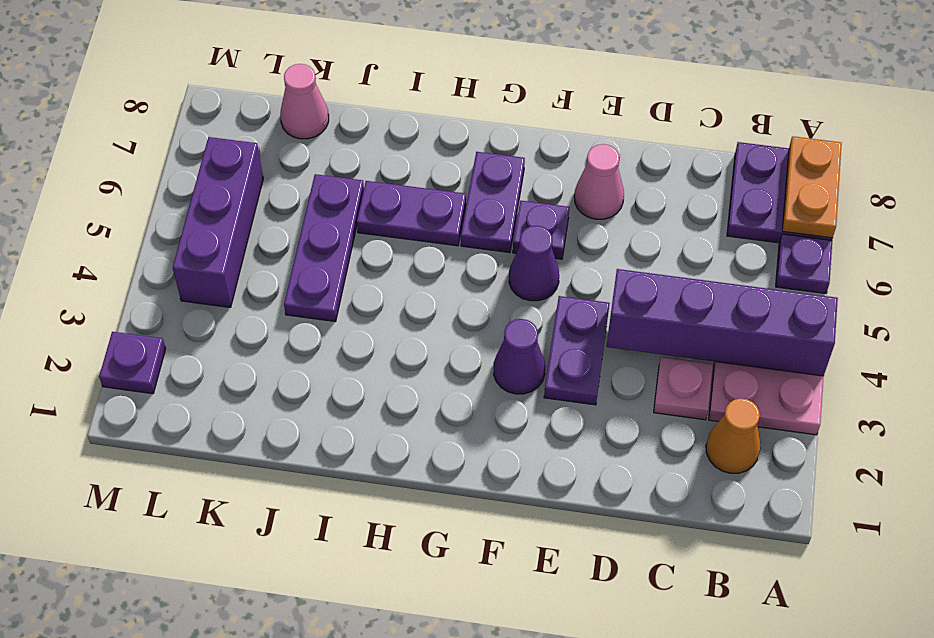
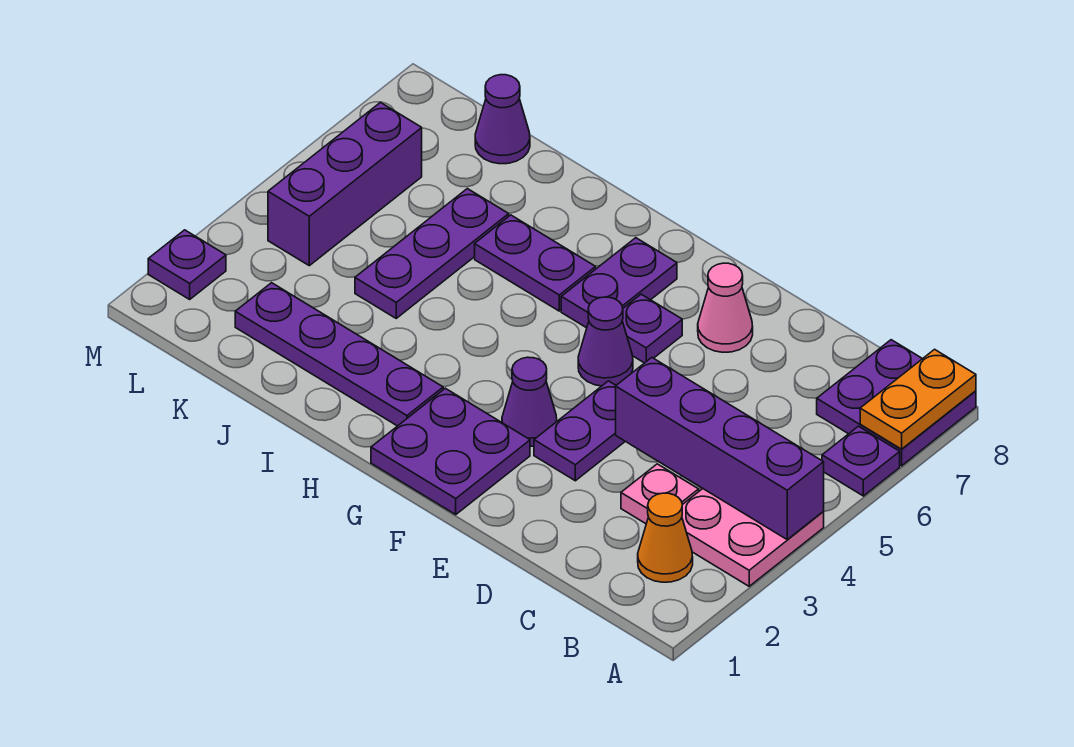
none -> purple plate F1:G2 level 1
none -> purple plate H2:K2 level 1
pink cone K8 level 1 -> purple cone K8 level 1

